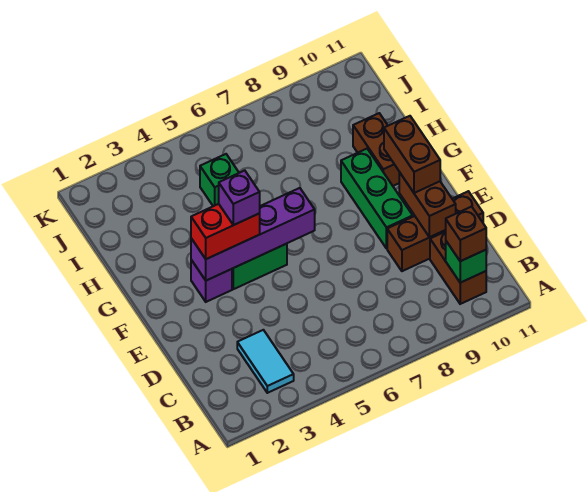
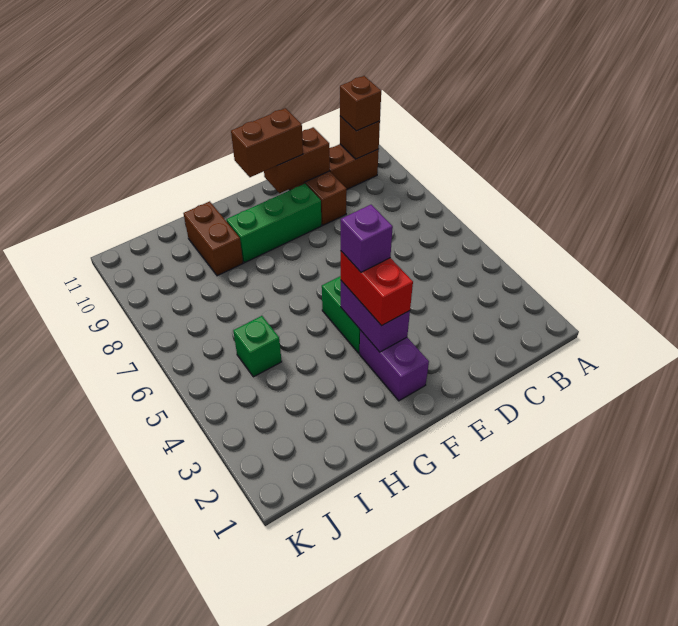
cyan tile B3:C3 level 1 -> none
green brick B10 level 2 -> brown brick B10 level 2
purple brick F3 level 1 -> purple brick F2:F3 level 1
purple brick F3:F6 level 2 -> purple brick F3:F4 level 2
brown brick G10:H10 level 1 -> brown brick H9:H10 level 1

